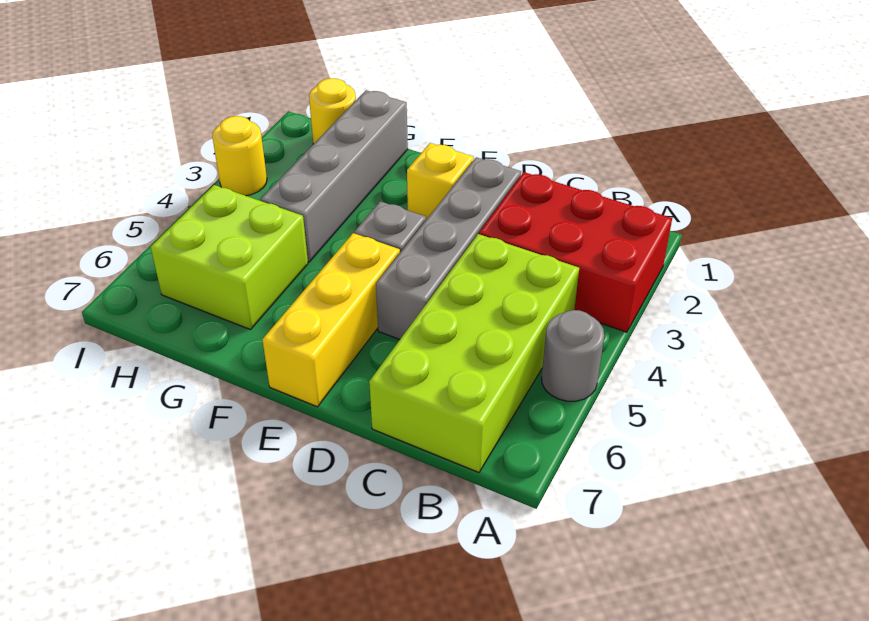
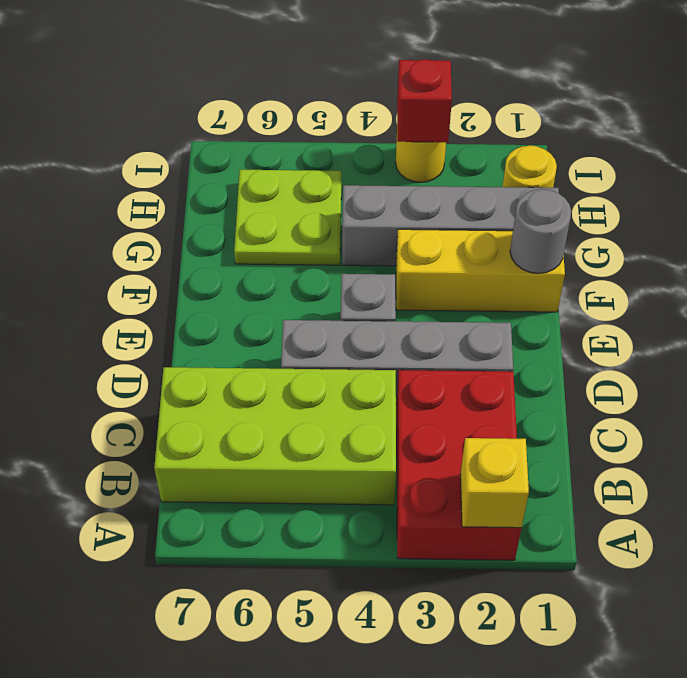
grey round brick A5 level 1 -> grey round brick F1 level 2
yellow brick E2 level 1 -> yellow brick A2 level 2
yellow brick E5:E7 level 1 -> yellow brick F1:F3 level 1
lime brick G5:H6 level 1 -> lime plate G5:H6 level 1
none -> red brick I3 level 2

